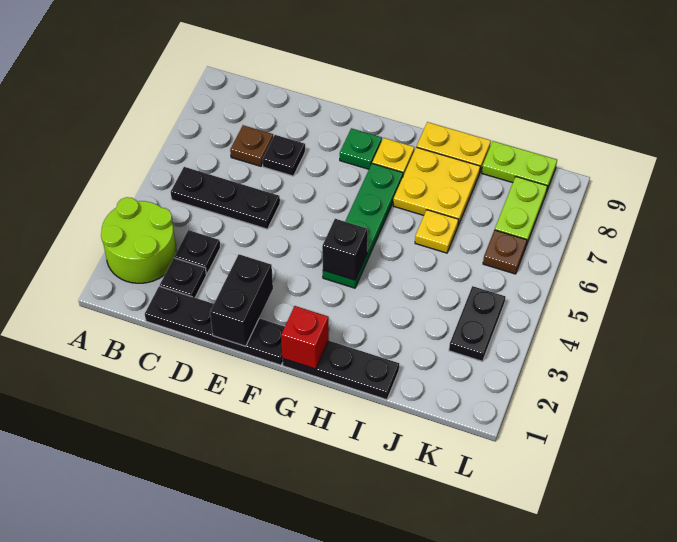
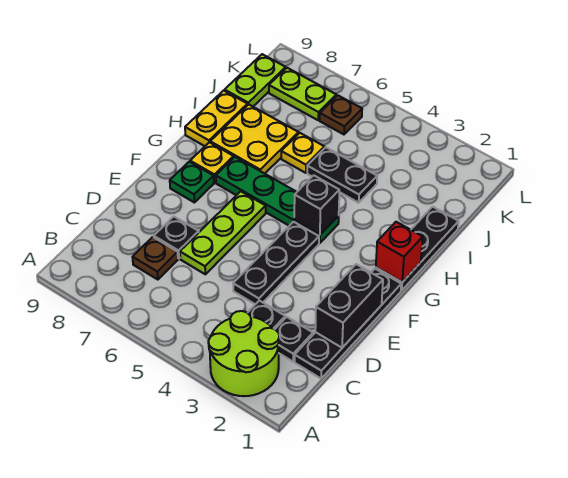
black plate B5:D5 level 1 -> black plate D4:F4 level 1
none -> lime plate D6:F6 level 1
black brick E1:E2 level 2 -> black brick D1:E1 level 2
black plate K3:K4 level 1 -> black plate I4:I5 level 1

